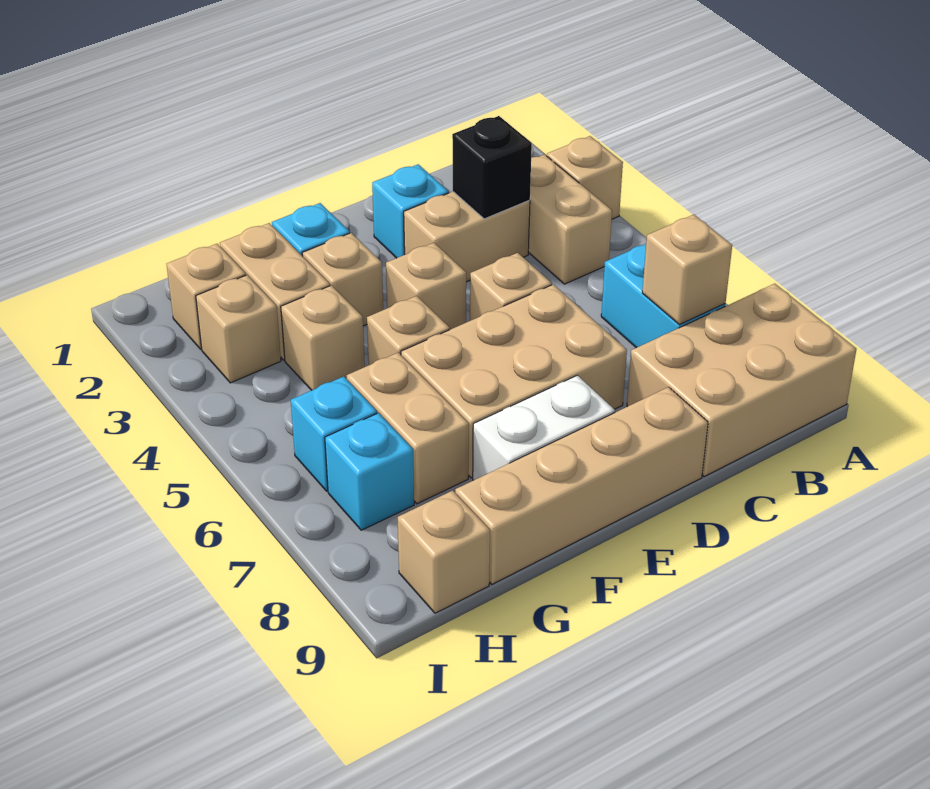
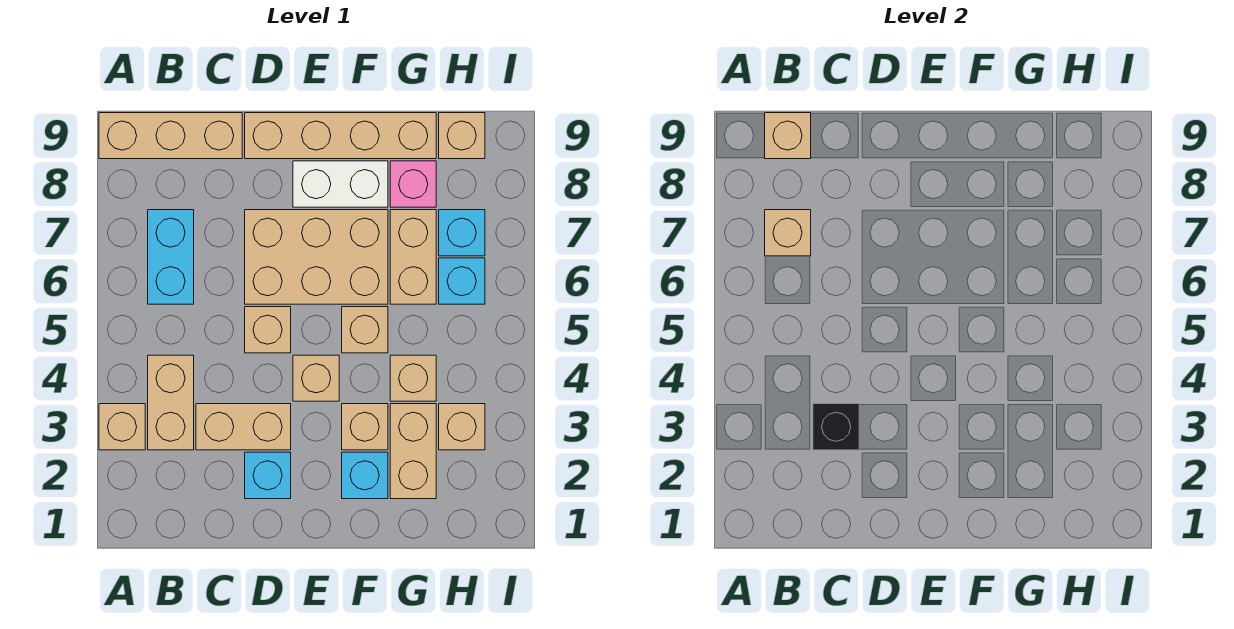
tan brick A8:C9 level 1 -> tan brick A9:C9 level 1
none -> pink brick G8 level 1
tan brick H2 level 1 -> tan brick B9 level 2

